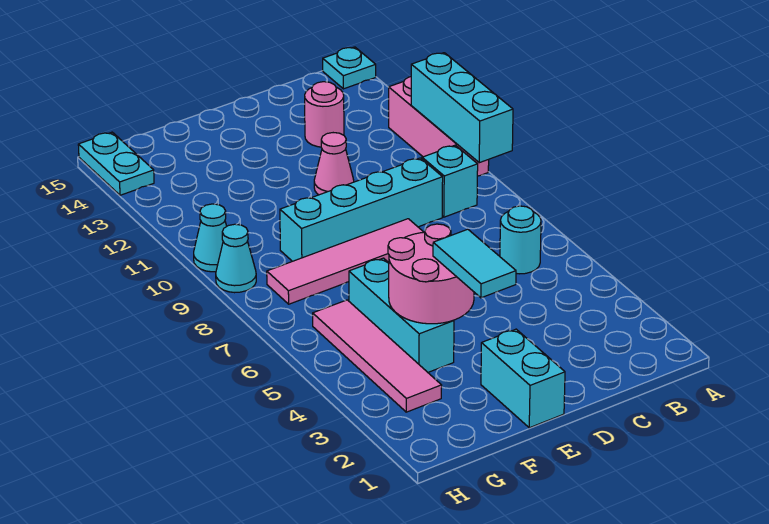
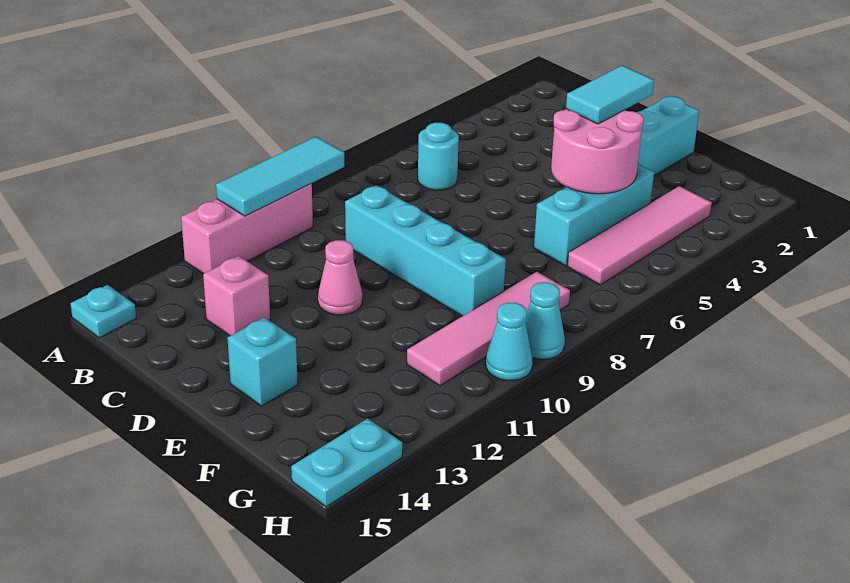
cyan brick A9:A11 level 2 -> cyan tile A9:A11 level 2
cyan brick B9 level 1 -> cyan brick E14 level 1
pink round brick C13 level 1 -> pink brick C13 level 1
pink tile D8:G8 level 1 -> pink tile G8:G11 level 1

